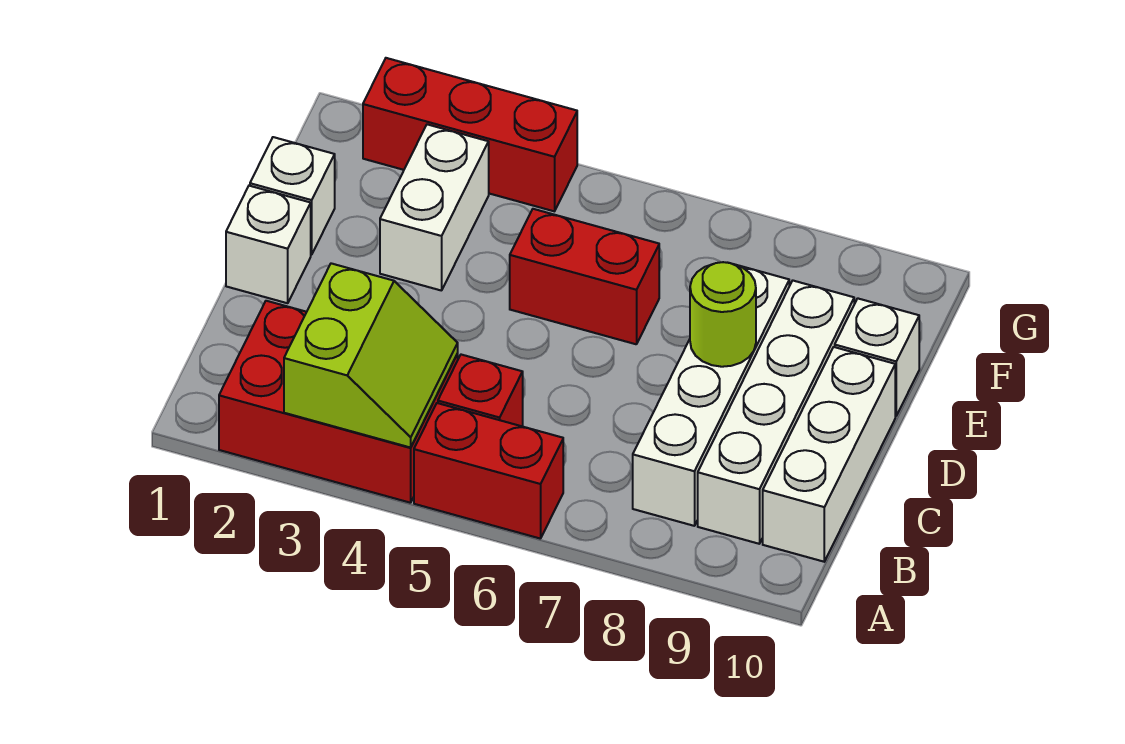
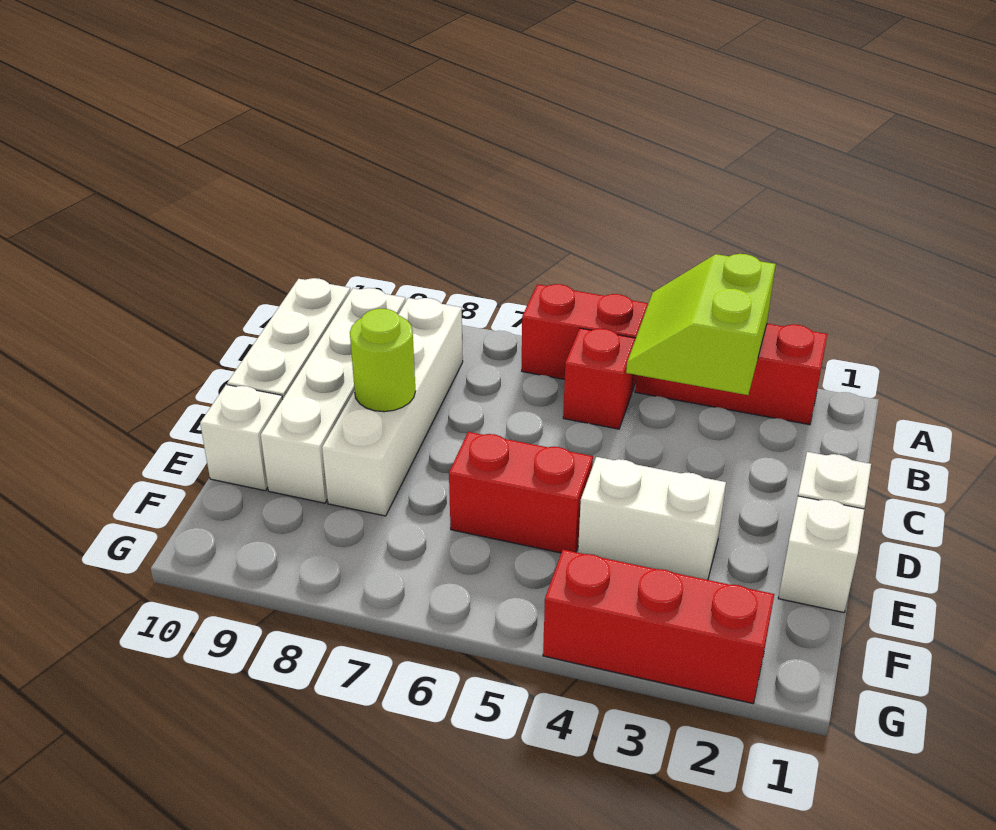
red brick A2:B4 level 1 -> red brick A2:A4 level 1
white brick E3:F3 level 1 -> white brick E3:E4 level 1

